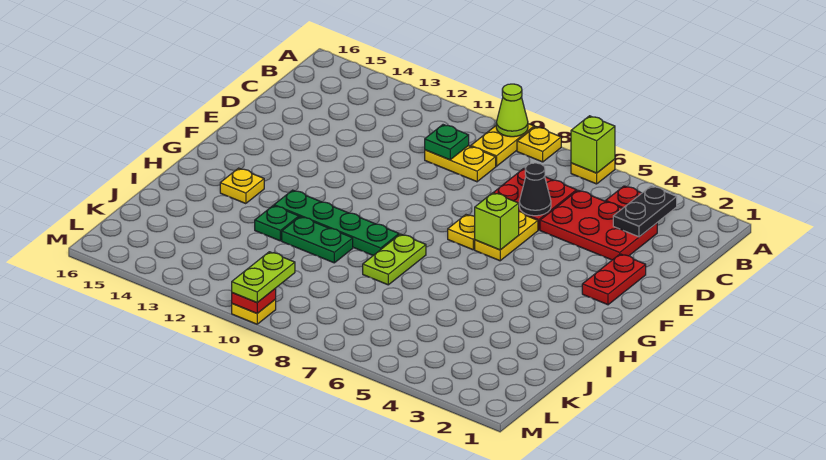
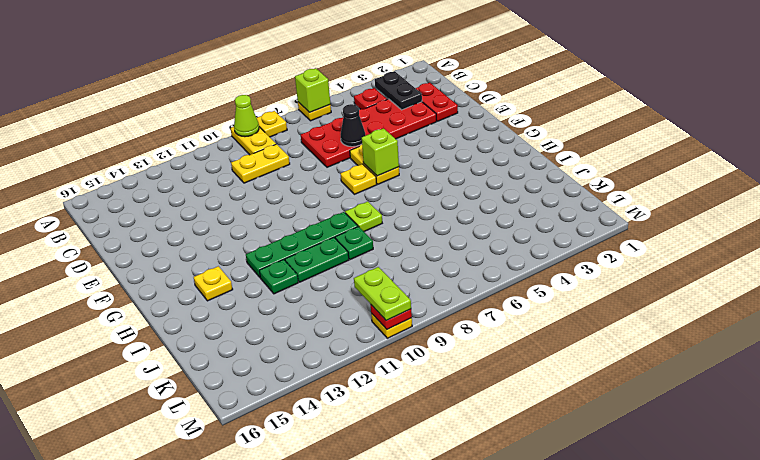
green plate C10 level 2 -> green plate I9 level 1
red plate E2:F2 level 1 -> red plate C2:D2 level 1
lime plate H8:I8 level 1 -> lime plate H8 level 1

